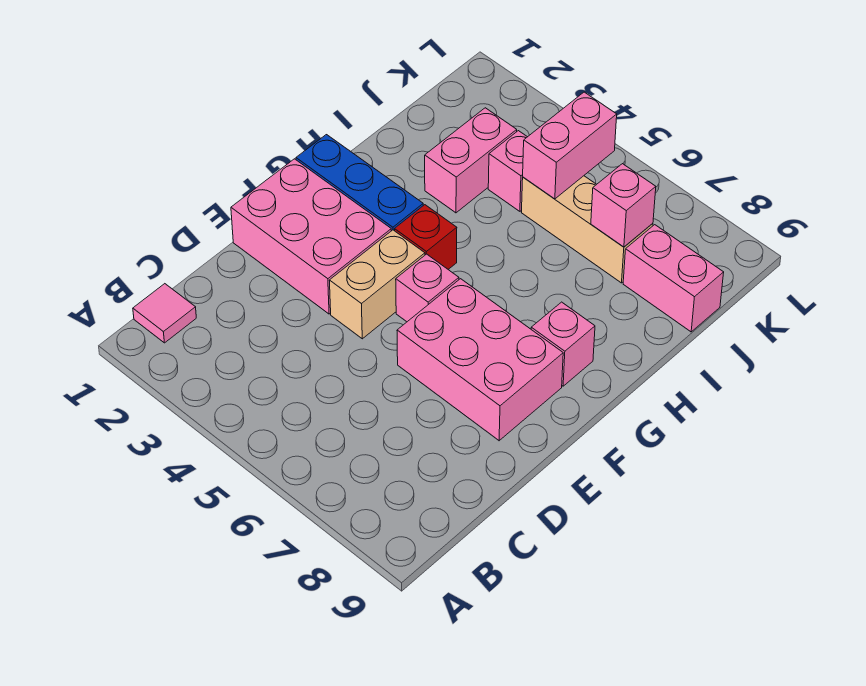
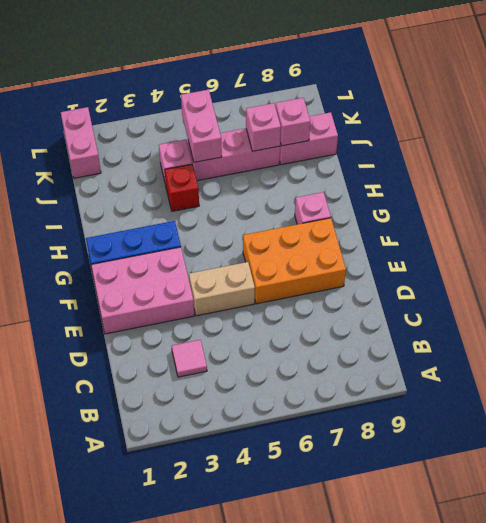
pink tile B1 level 1 -> pink tile C3 level 1
tan brick E4:F4 level 1 -> tan brick E4:E5 level 1
pink brick E6:F8 level 1 -> orange brick E6:F8 level 1
pink brick F5 level 1 -> pink brick J8 level 2
red brick G4 level 1 -> red brick I4 level 1
pink brick I3:J3 level 1 -> pink brick K1:L1 level 1
tan brick J5:J7 level 1 -> pink brick J5:J7 level 1

